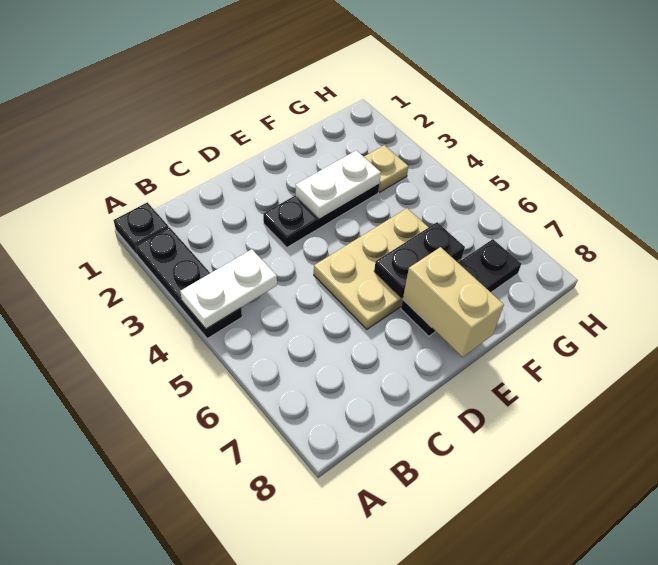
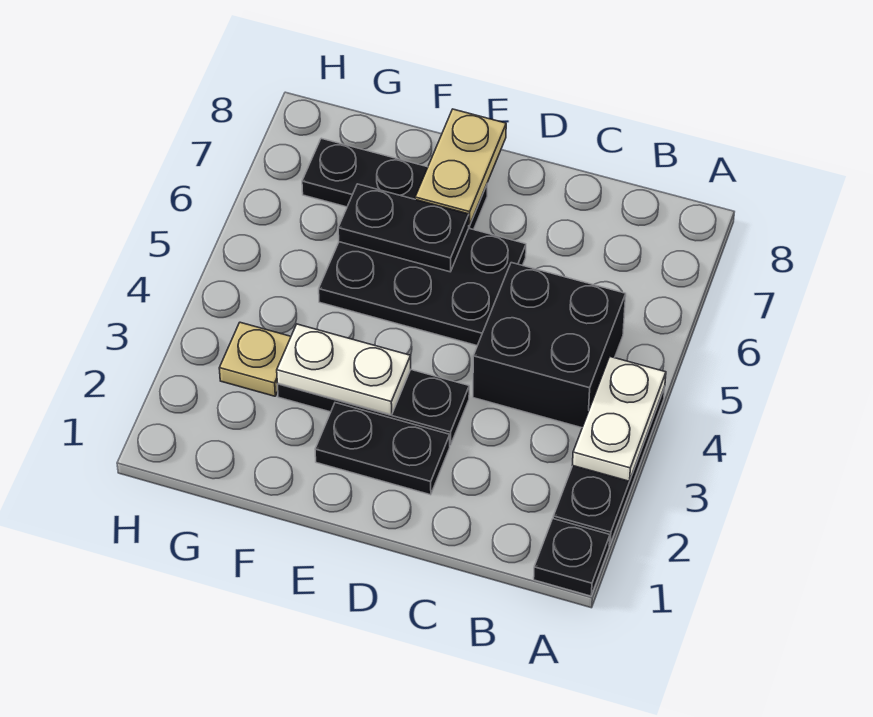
white plate A4:B4 level 2 -> white plate A3:A4 level 2
none -> black brick B4:C5 level 1
none -> black plate D2:E2 level 1
tan plate D5:F6 level 1 -> black plate D5:F6 level 1
tan brick E7:E8 level 2 -> tan plate E7:E8 level 2

